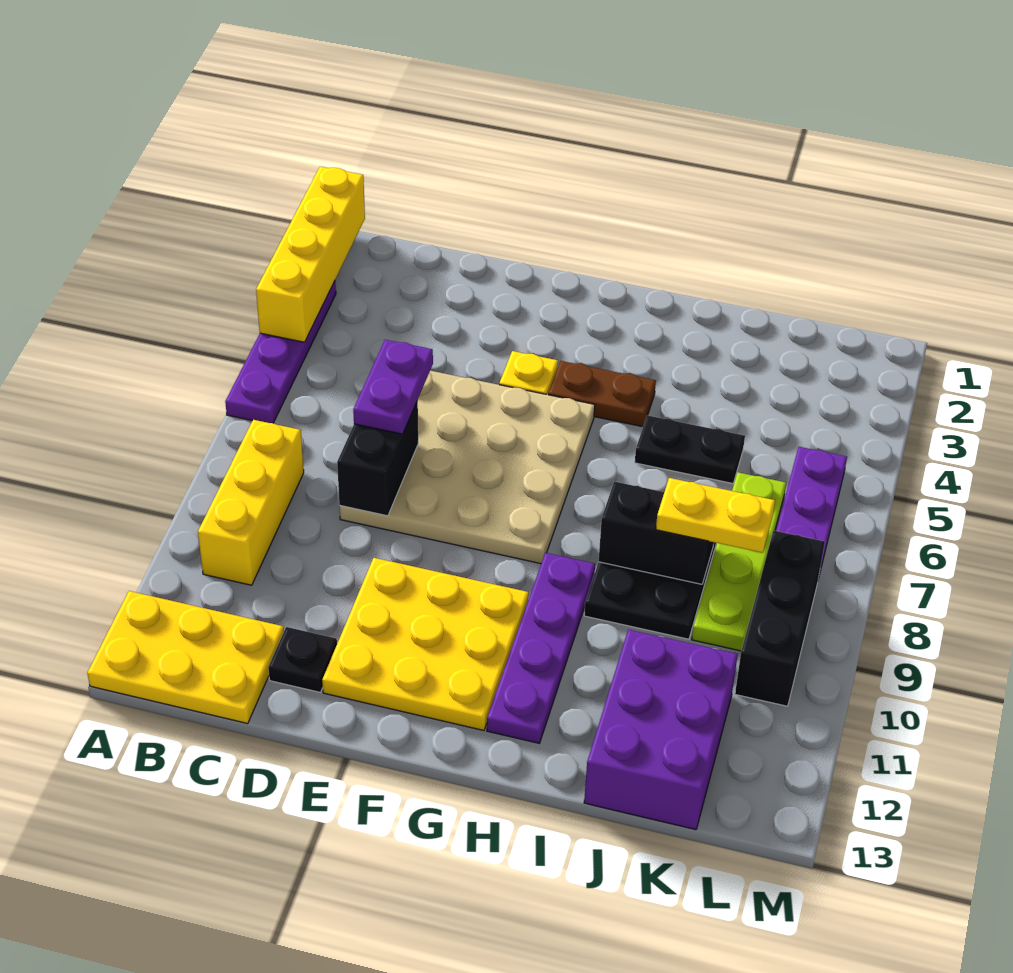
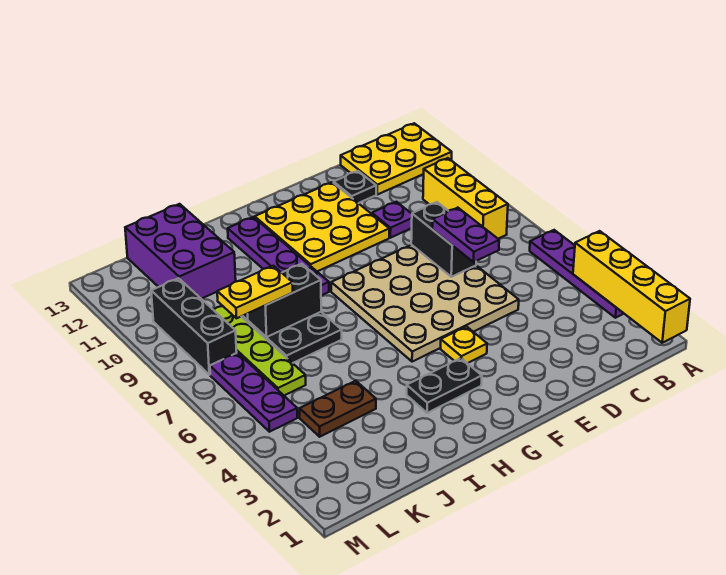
none -> purple plate D10 level 1
brown plate G4:H4 level 1 -> brown plate J4:K4 level 1
black plate I5:J5 level 1 -> black plate G3:H3 level 1

